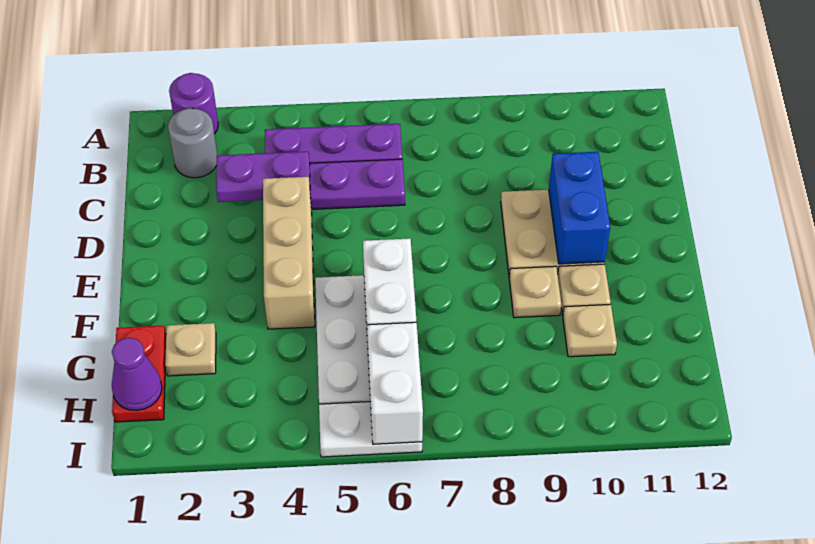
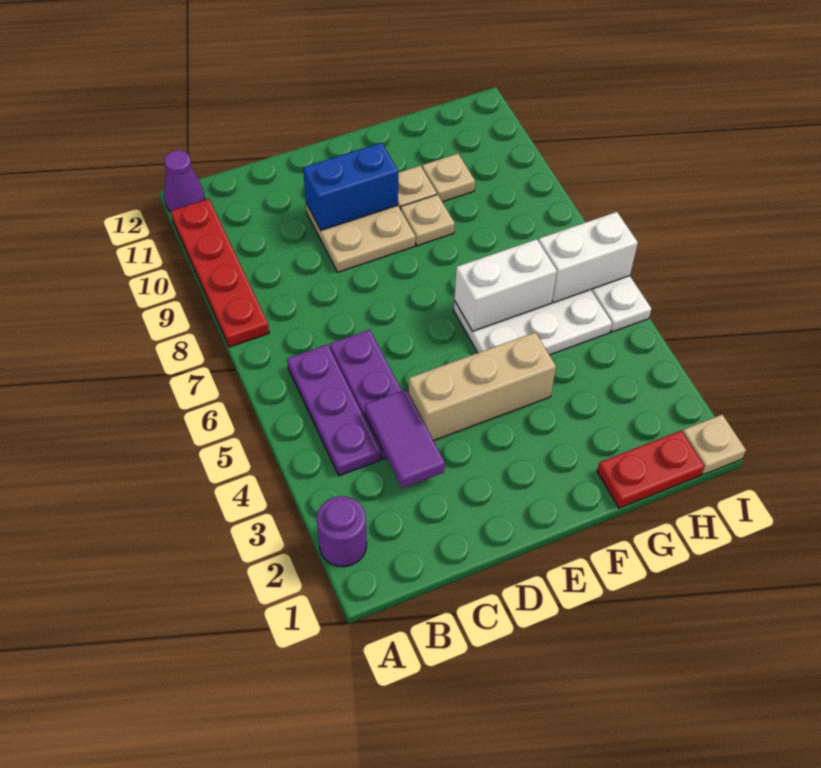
none -> red plate A8:A11 level 1
grey round brick B2 level 1 -> none
purple plate C3:C4 level 2 -> purple tile C3:C4 level 2
tan plate G2 level 1 -> tan plate I1 level 1
purple cone H1 level 2 -> purple cone A12 level 1

